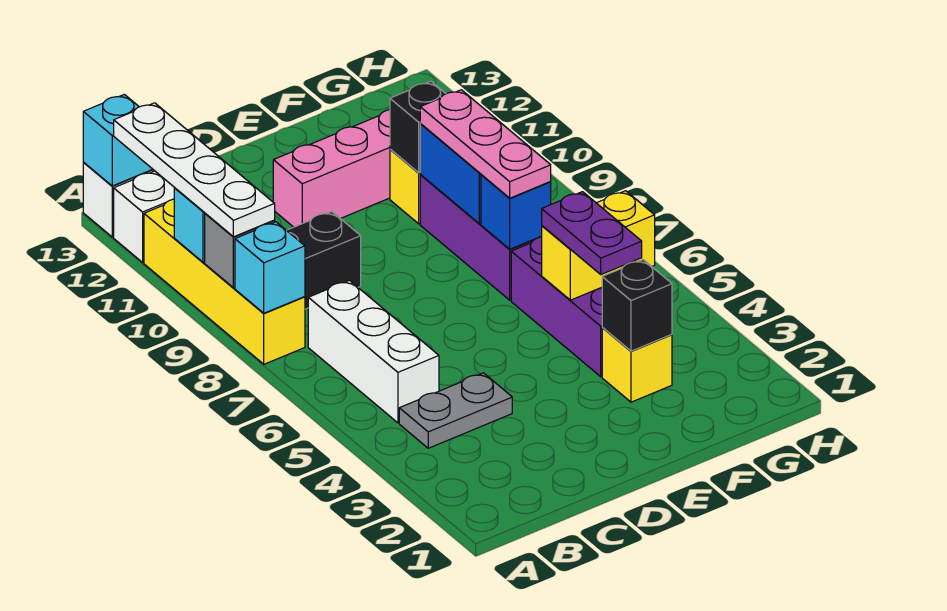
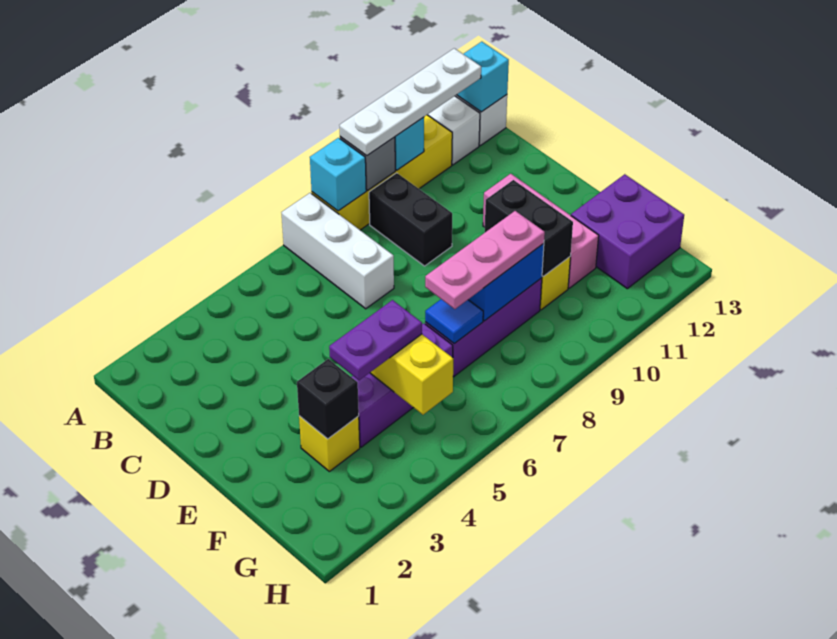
grey plate B4:C4 level 1 -> none
white brick B5:B7 level 1 -> white brick A7:C7 level 1
blue brick F7 level 2 -> blue tile F7 level 2
black brick F10 level 2 -> black brick E10:F10 level 2
none -> purple brick F12:G13 level 1

